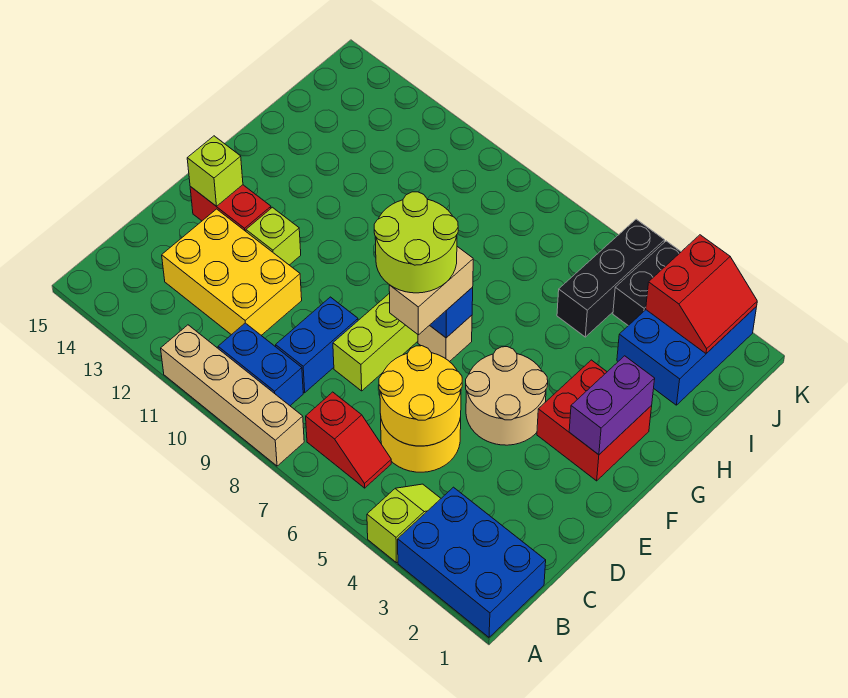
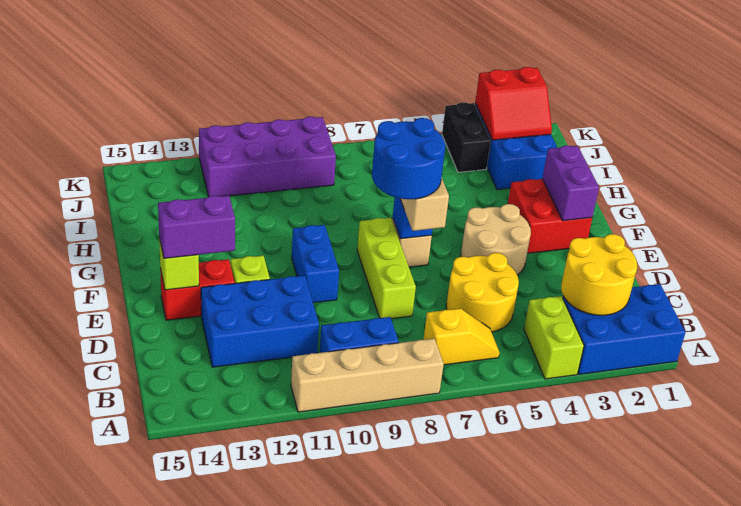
lime slope A4:B4 level 1 top A -> lime brick A4:B4 level 1
red slope B6:B7 level 1 top 7 -> yellow slope B6:B7 level 1 top 7
yellow round brick C5:D6 level 2 -> yellow round brick B2:C3 level 2
blue brick C9:D9 level 1 -> blue brick E10:F10 level 1
yellow brick C11:D13 level 1 -> blue brick C11:D13 level 1
lime round brick E7:F8 level 4 -> blue round brick E7:F8 level 4
none -> purple brick E13:E14 level 3
black brick I5:K5 level 1 -> none
red slope J2:K3 level 2 top 3 -> red slope J2:K3 level 2 top K
none -> purple brick J9:K12 level 1

